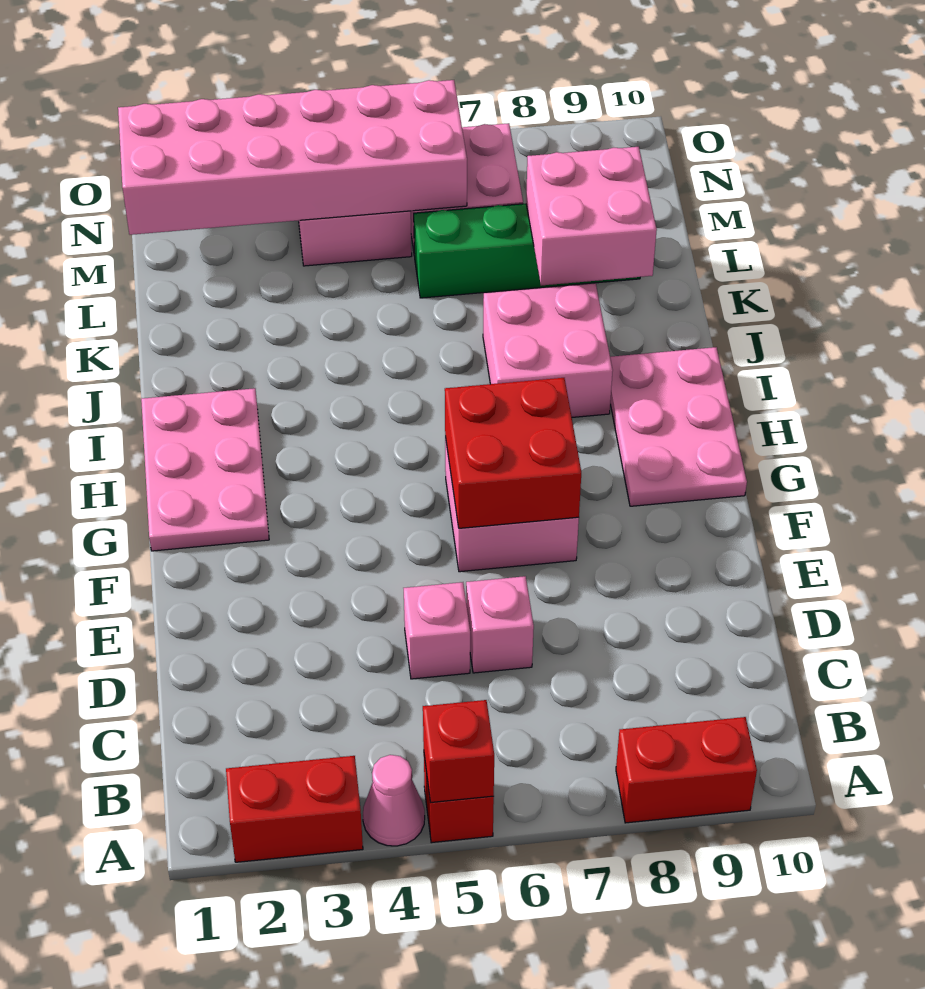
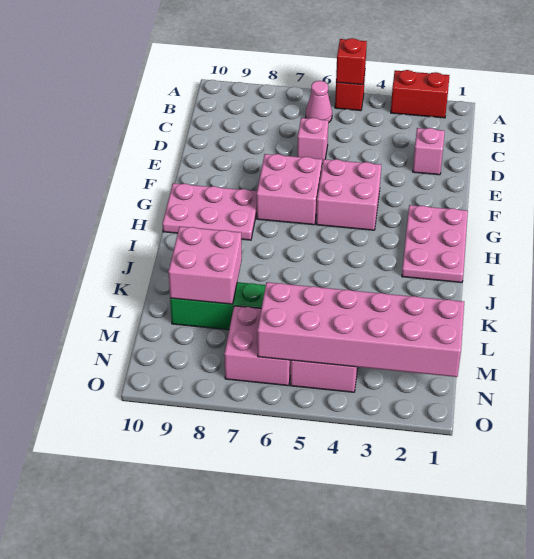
pink cone A4 level 1 -> pink cone B6 level 1
red brick A8:A9 level 1 -> none
pink brick D5 level 1 -> pink brick D2 level 1
red brick F6:G7 level 2 -> none
pink plate G9:I10 level 1 -> pink plate G8:H10 level 1
pink brick I7:J8 level 1 -> pink brick F4:G5 level 1

